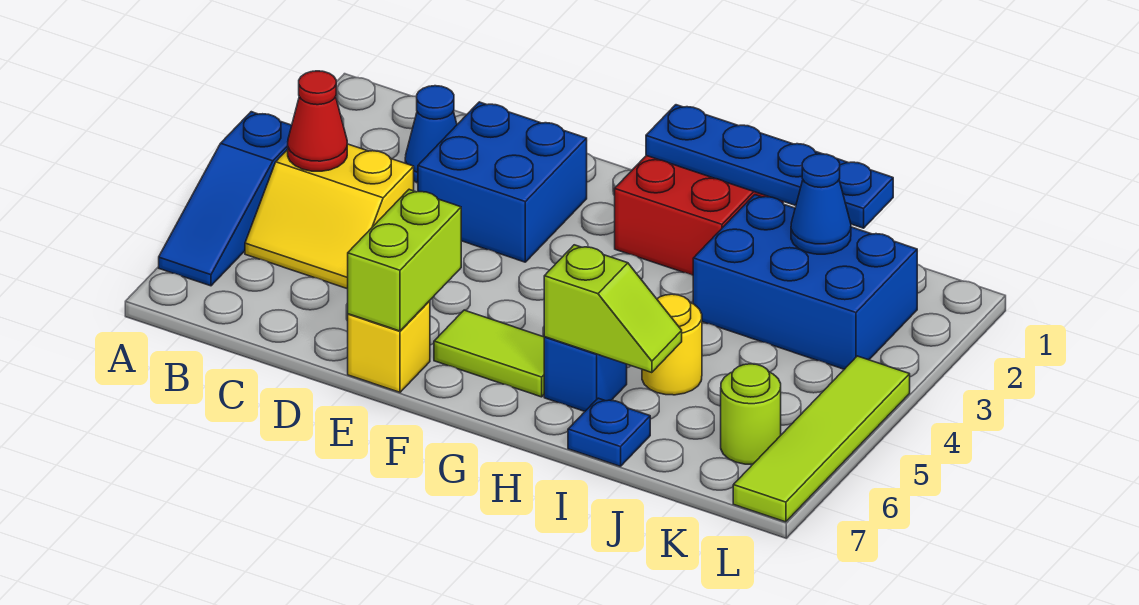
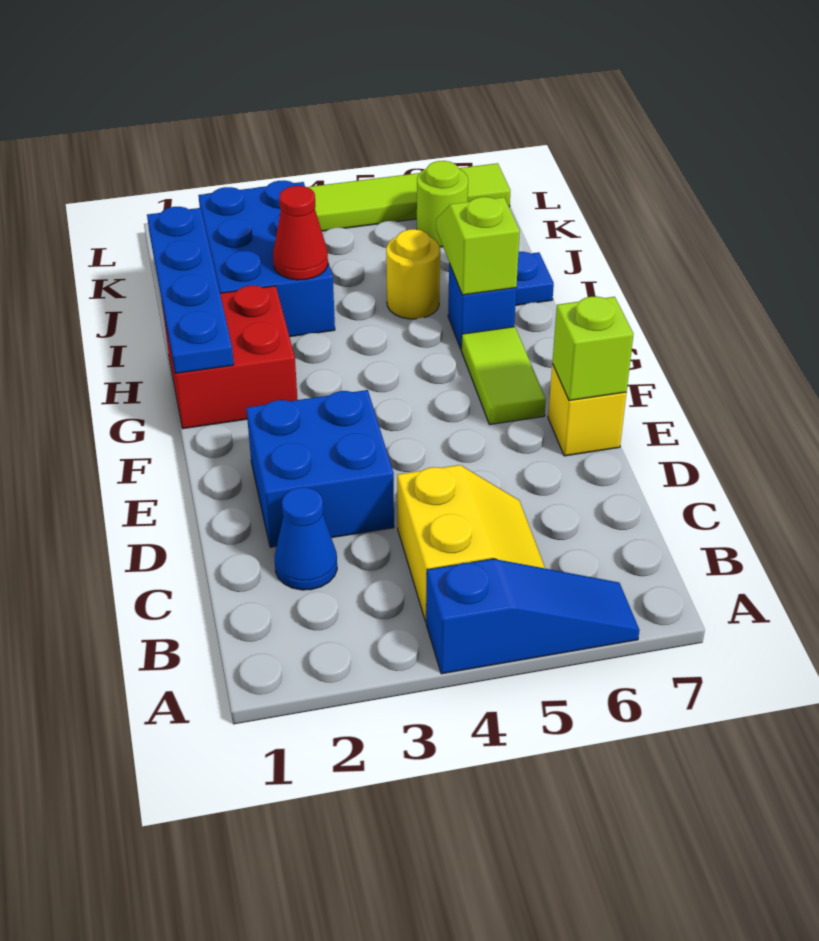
red cone B4 level 2 -> red cone I3 level 2
lime brick E6:E7 level 2 -> lime brick E7 level 2
blue cone J2 level 2 -> none

